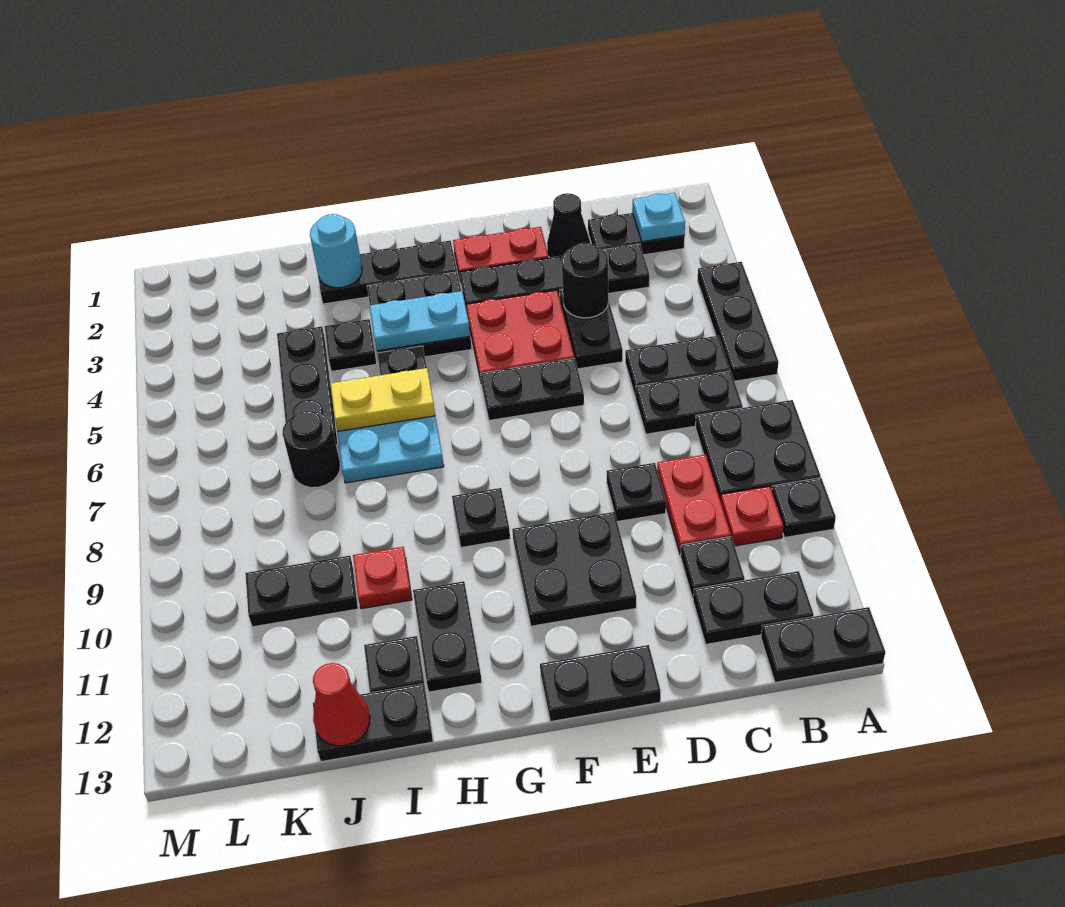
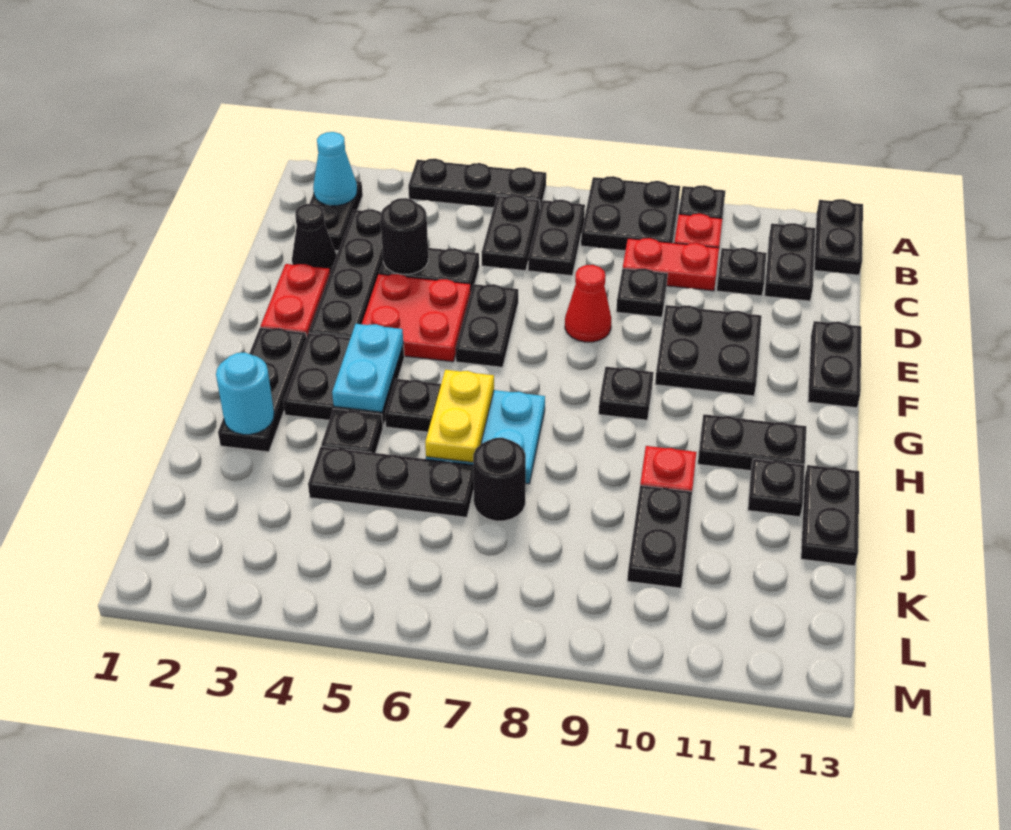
cyan plate B2 level 2 -> cyan cone B2 level 2
red cone J13 level 2 -> red cone E8 level 1

